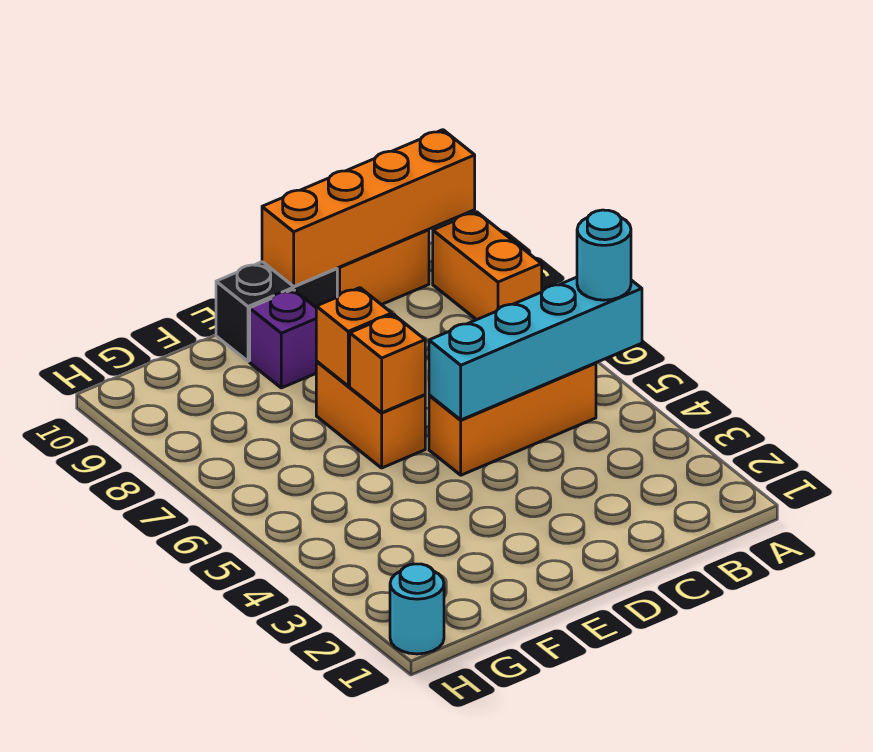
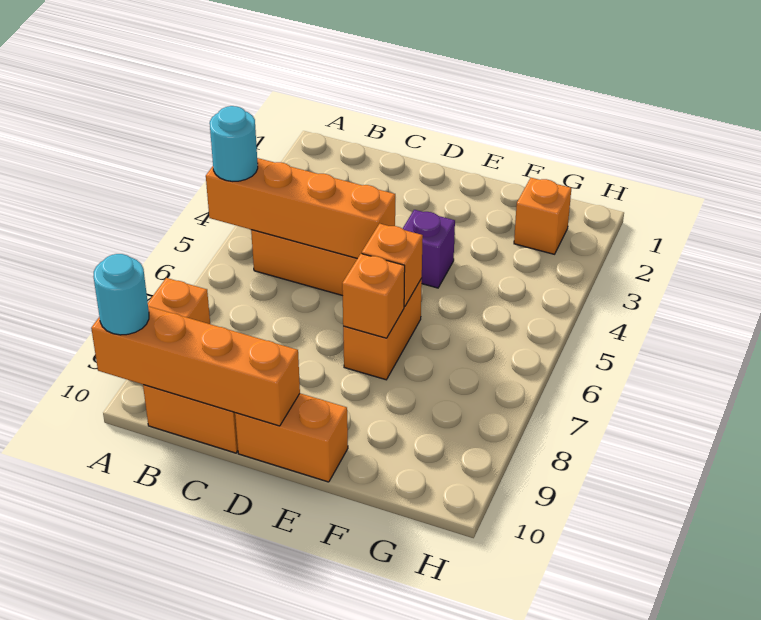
cyan brick A5:D5 level 2 -> orange brick A5:D5 level 2
black brick D10:E10 level 1 -> orange brick D10:E10 level 1
purple brick E9 level 1 -> purple brick E4 level 1
none -> orange brick G2 level 1
cyan round brick H1 level 1 -> cyan round brick A10 level 3

